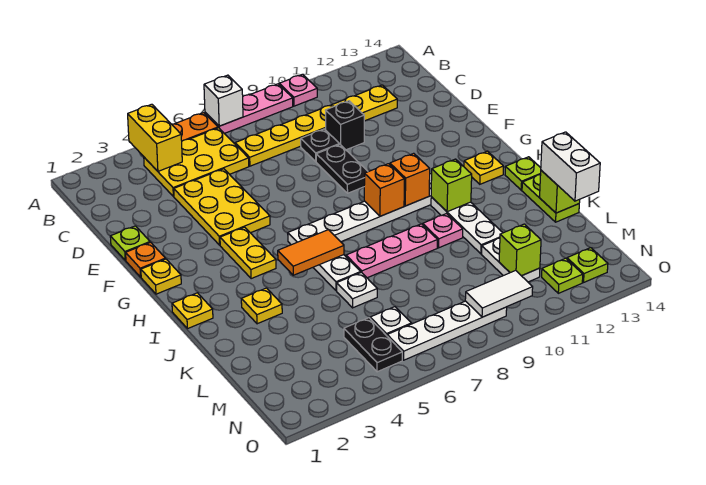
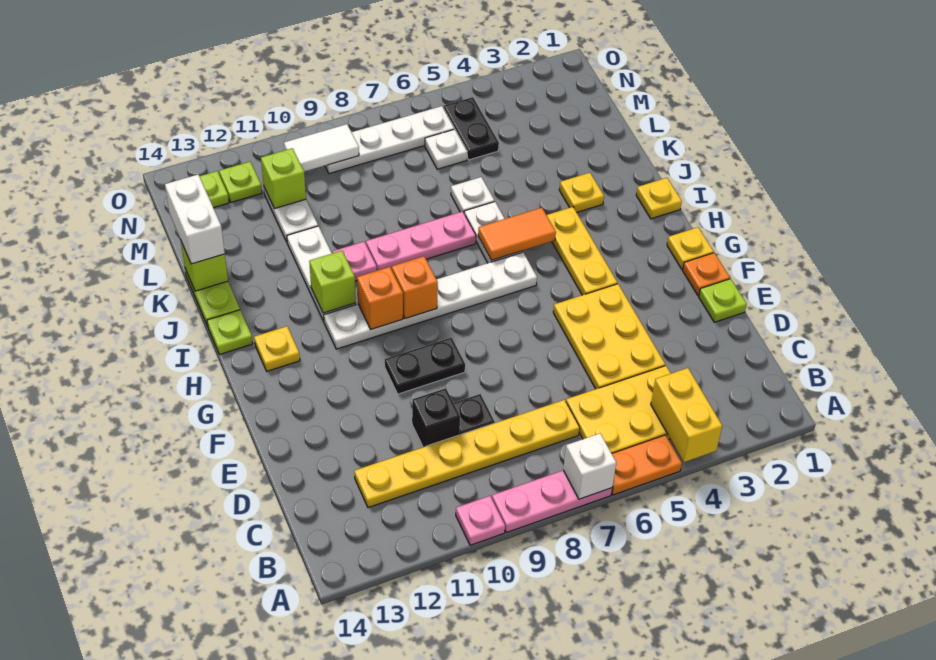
black plate E9:F9 level 1 -> black plate F9:F10 level 1
yellow plate G4:H4 level 1 -> yellow plate G4:I4 level 1

